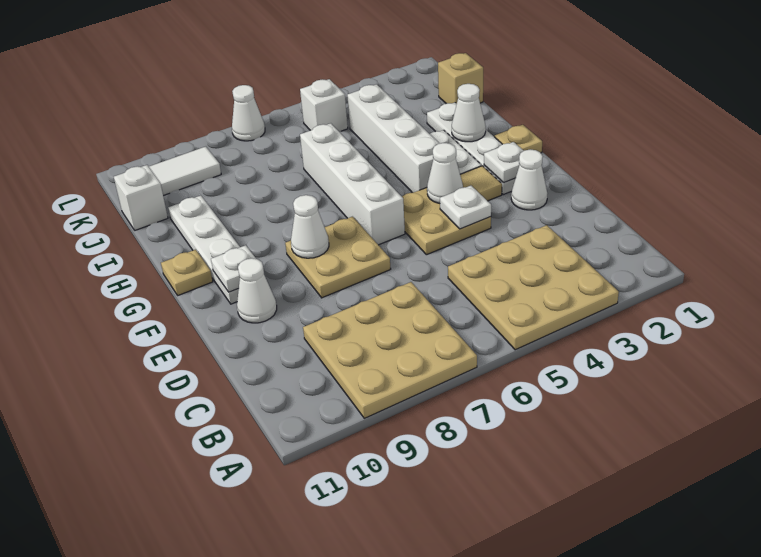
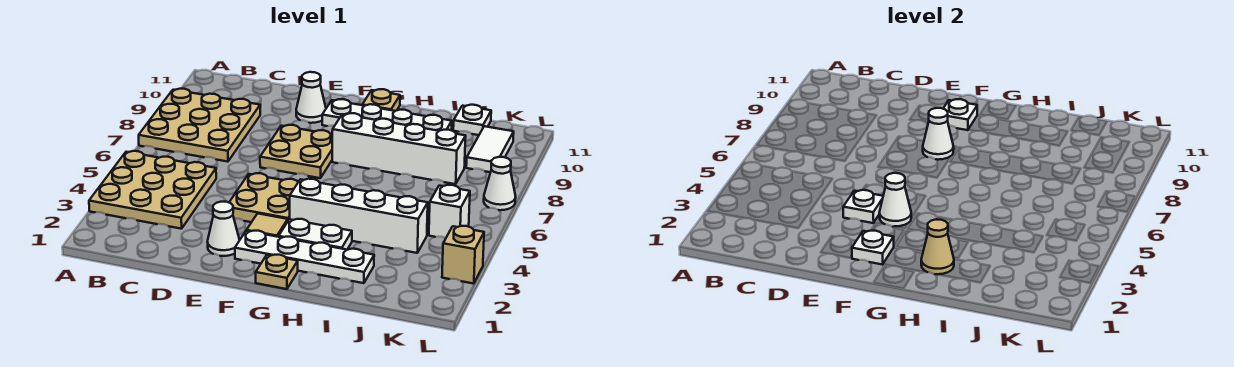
white brick F6:I6 level 1 -> white brick G8:J8 level 1
white cone H2 level 2 -> tan cone H2 level 2
tan brick J1 level 1 -> tan brick L3 level 1
white brick J11 level 1 -> white plate J11 level 1

